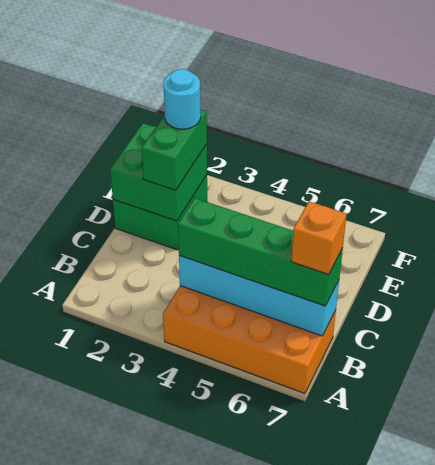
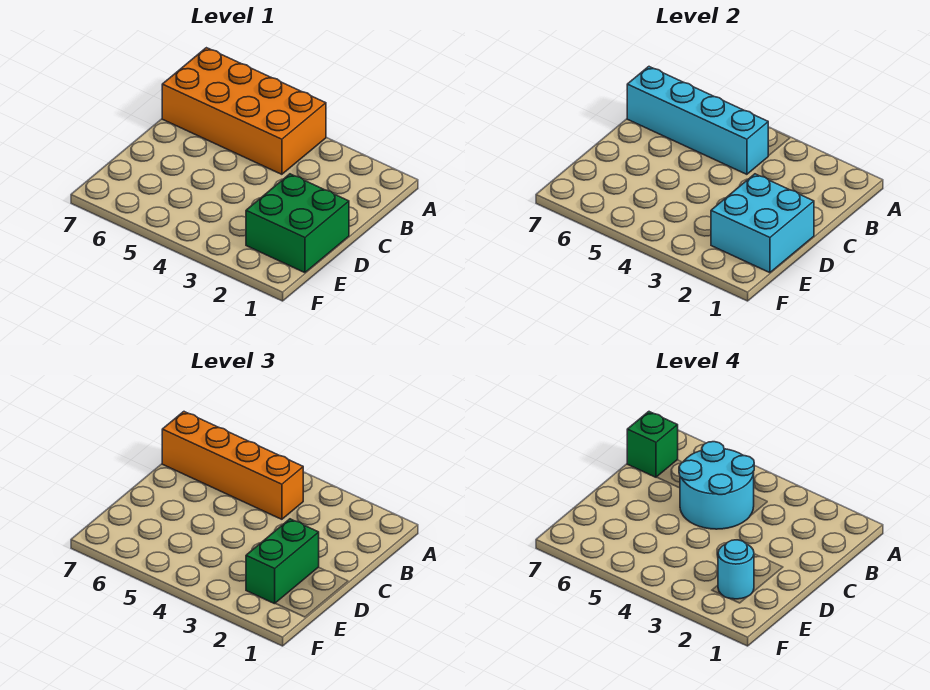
green brick B4:B7 level 3 -> orange brick B4:B7 level 3
none -> cyan round brick B4:C5 level 4
orange brick B7 level 4 -> green brick B7 level 4
green brick D1:E2 level 2 -> cyan brick D1:E2 level 2

